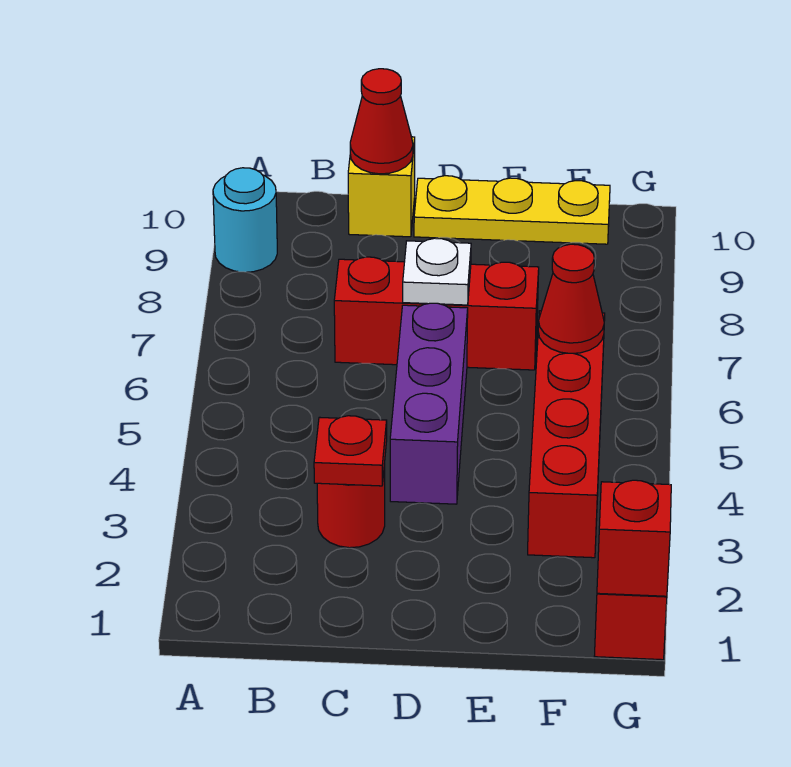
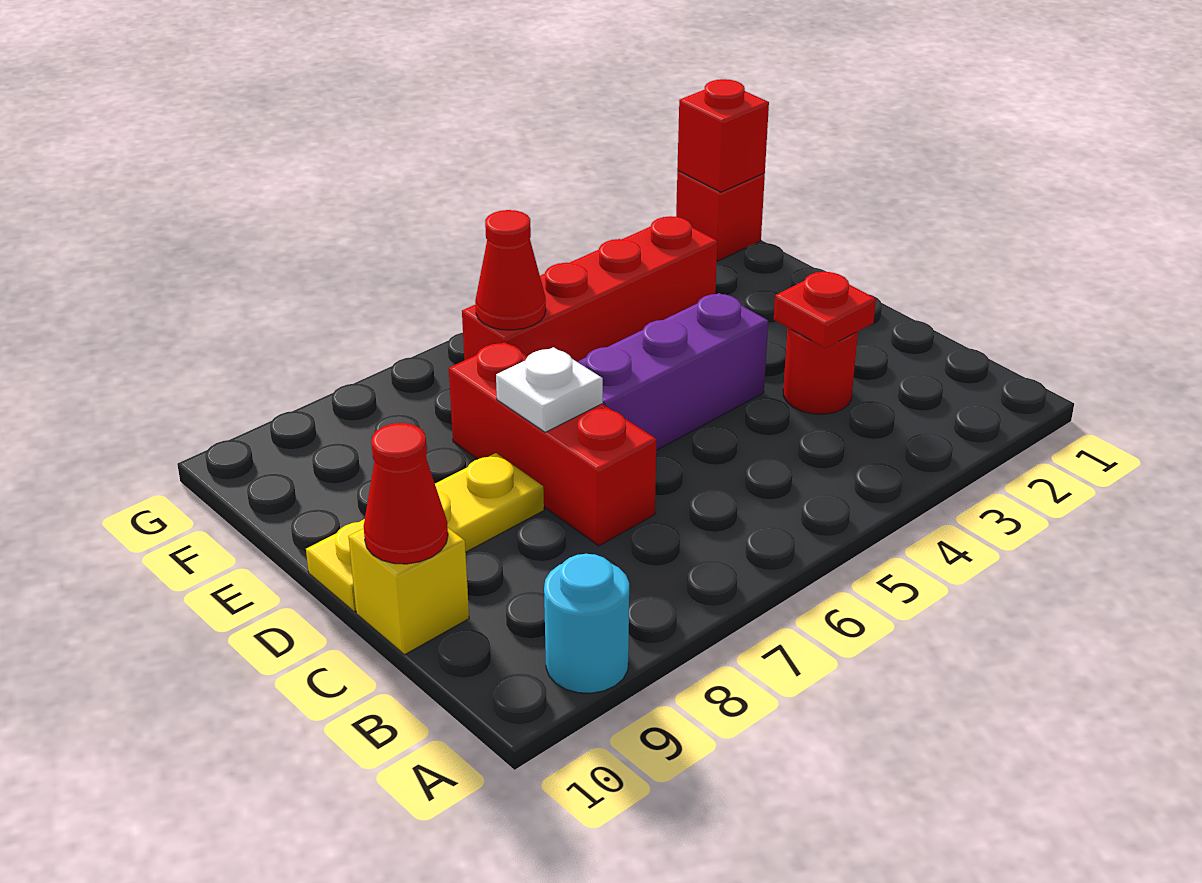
yellow plate D10:F10 level 1 -> yellow plate D8:D10 level 1

